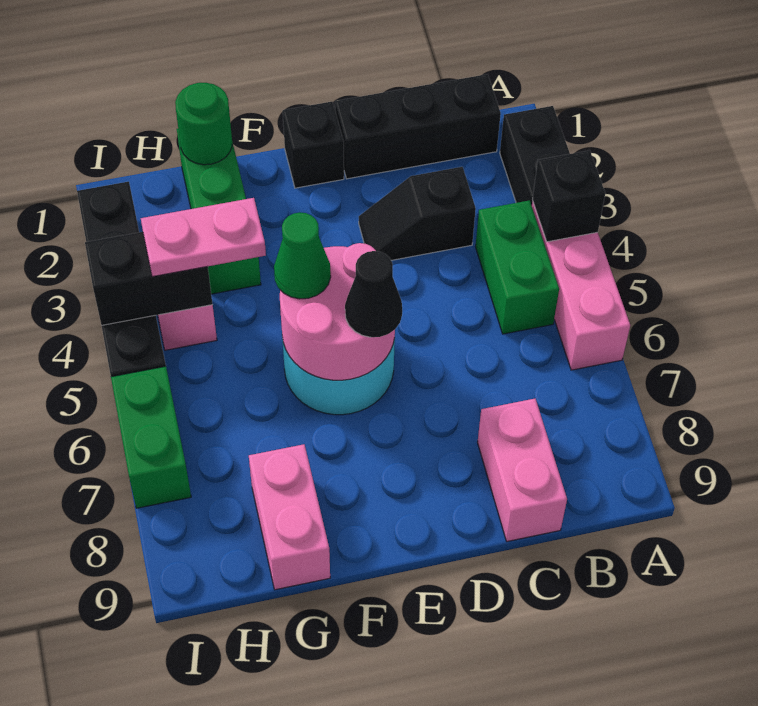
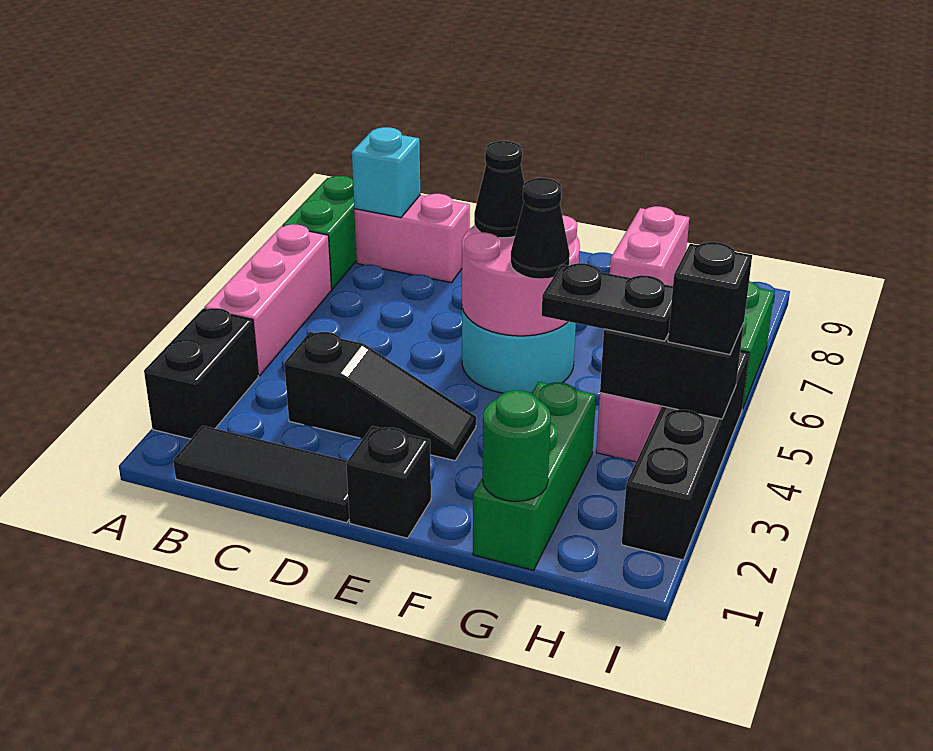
black brick A4 level 2 -> black brick I4 level 3
black brick B1:D1 level 1 -> black tile B1:D1 level 1
green brick B4:B5 level 1 -> green brick A7:A8 level 1
none -> cyan brick B8 level 2
black slope C3:D3 level 1 top C -> black slope C3:E3 level 1 top C
pink brick C8:C9 level 1 -> pink brick B8:C8 level 1
green cone F5 level 3 -> black cone F5 level 3
pink plate G4:H4 level 3 -> black plate G4:H4 level 3

